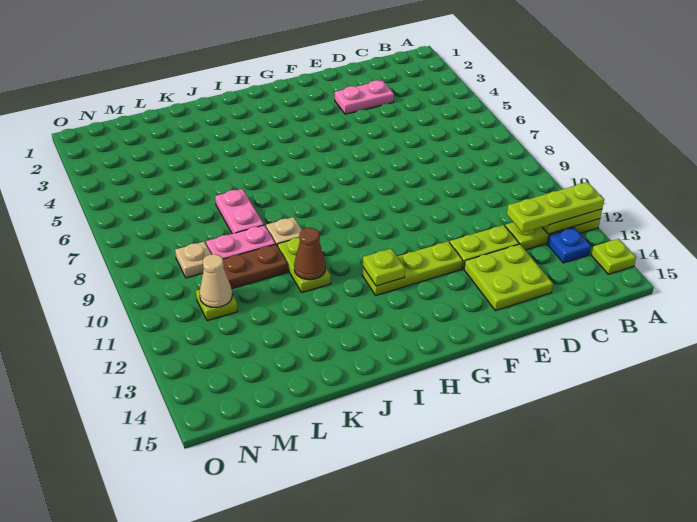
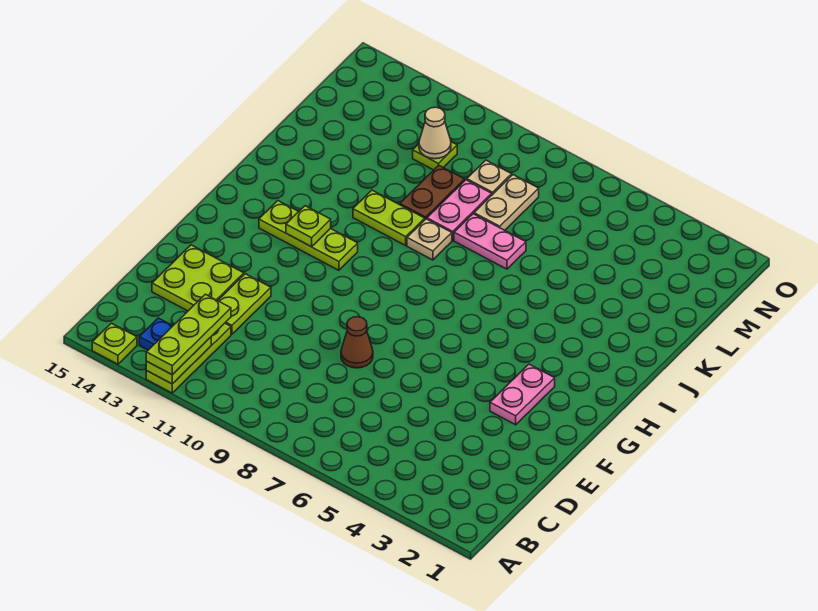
pink plate D3:E3 level 1 -> pink plate F3:G3 level 1
lime plate F12:H12 level 1 -> lime plate H11:H13 level 1
brown cone J11 level 2 -> brown cone E8 level 1
none -> tan plate L8:M8 level 1

